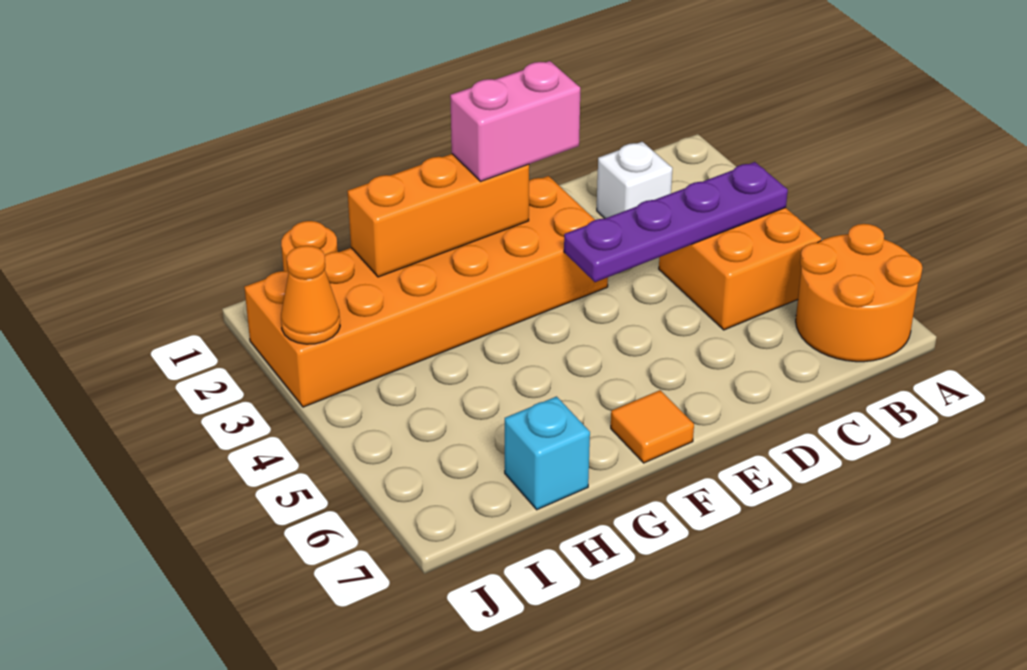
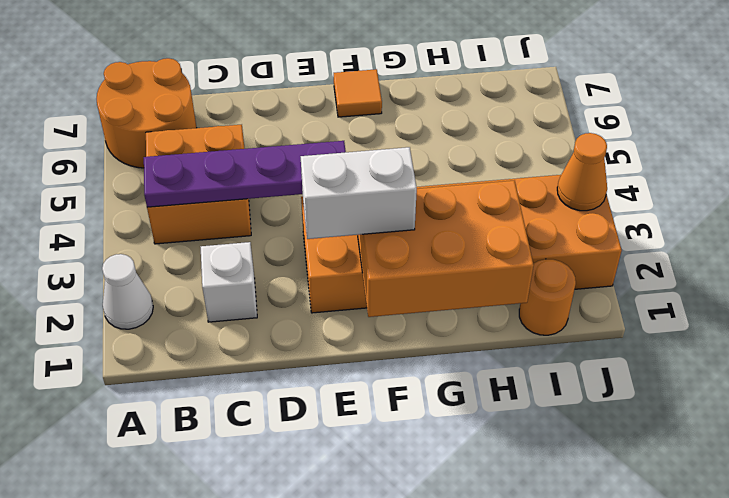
none -> white cone A2 level 1
pink brick E2:F2 level 3 -> white brick E2:F2 level 3
orange brick F2:H2 level 2 -> orange brick F1:H2 level 2
cyan brick H7 level 1 -> none

